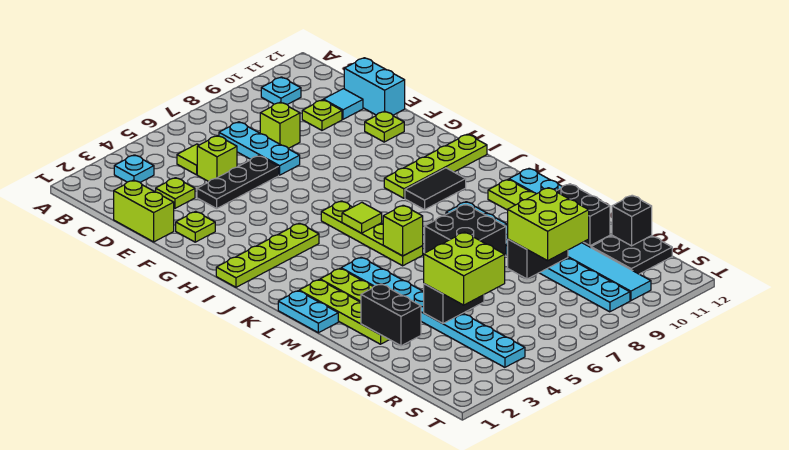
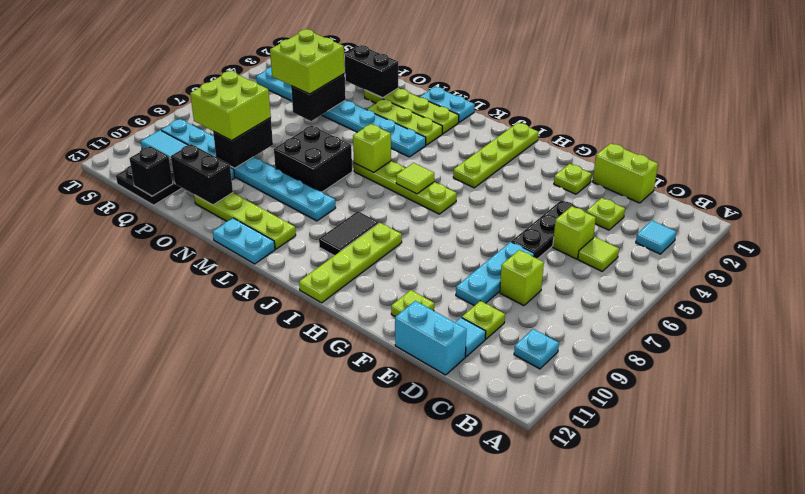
cyan plate B3 level 1 -> cyan tile B3 level 1
cyan plate C7:E7 level 1 -> cyan plate E7:E9 level 1

